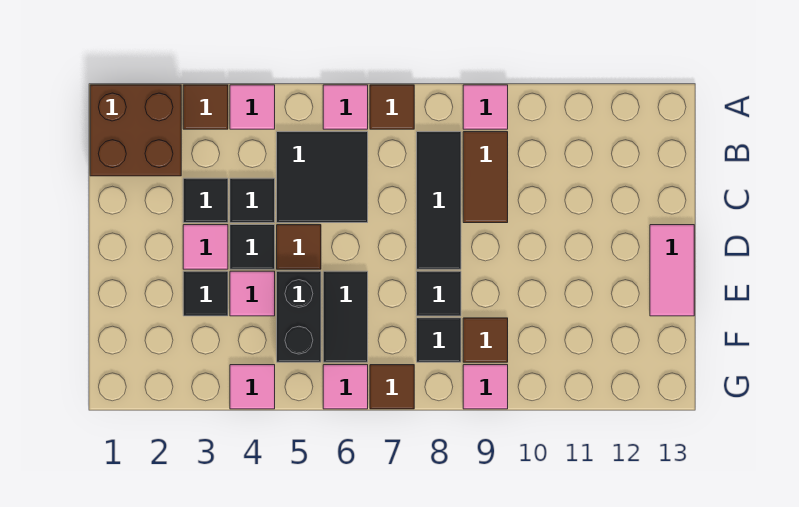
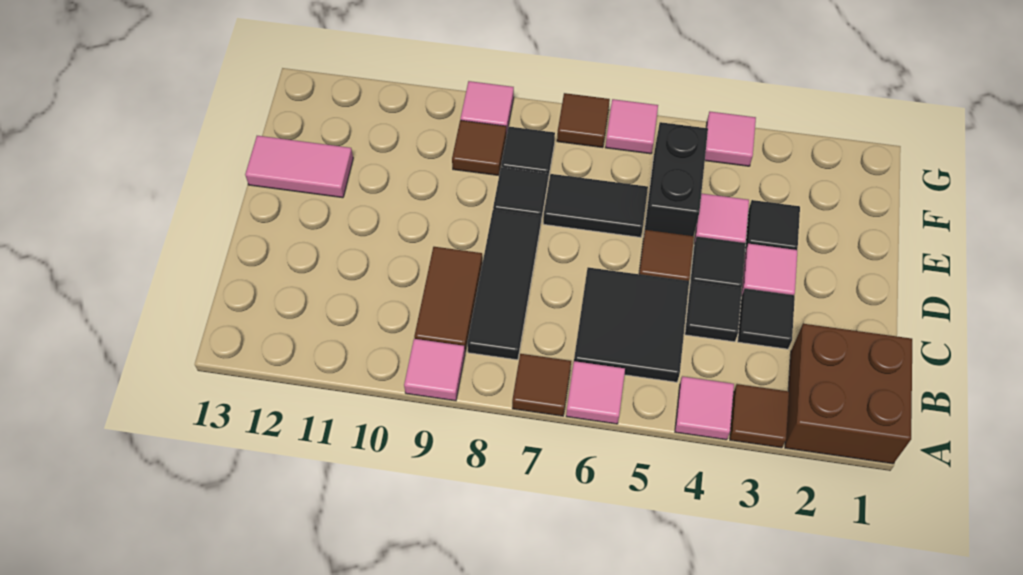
pink tile D13:E13 level 1 -> pink tile E12:E13 level 1
black tile E6:F6 level 1 -> black tile E6:E7 level 1

